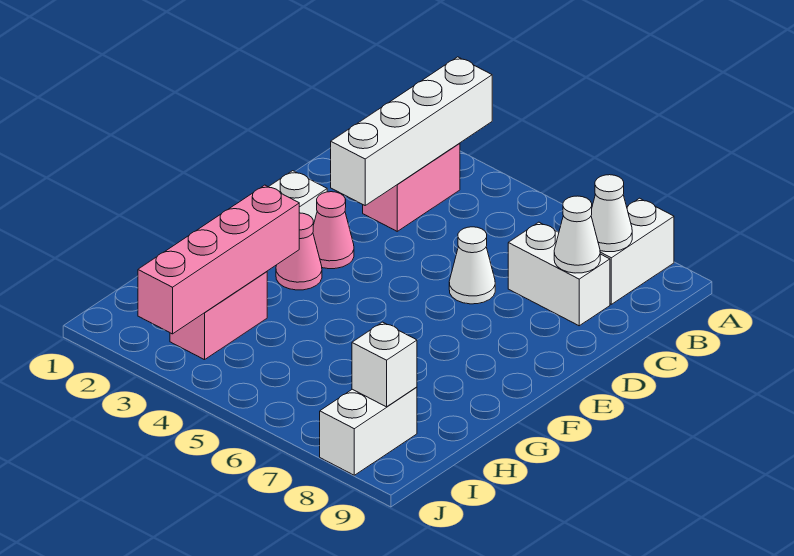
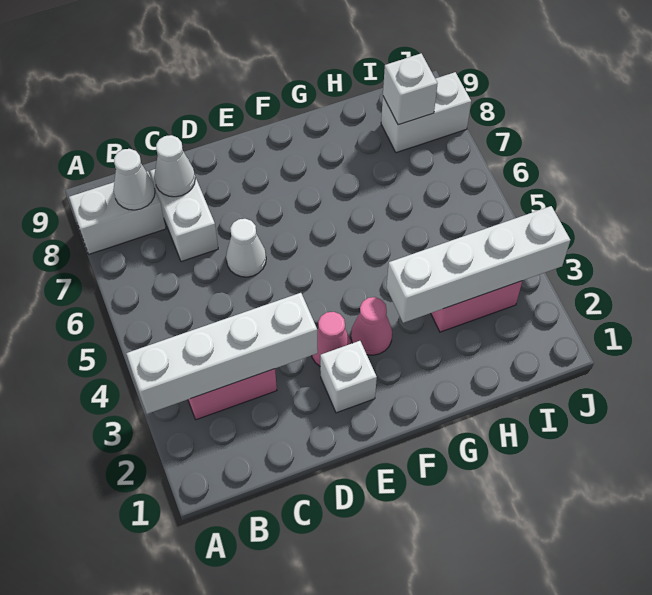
pink brick G3:J3 level 2 -> white brick G3:J3 level 2

